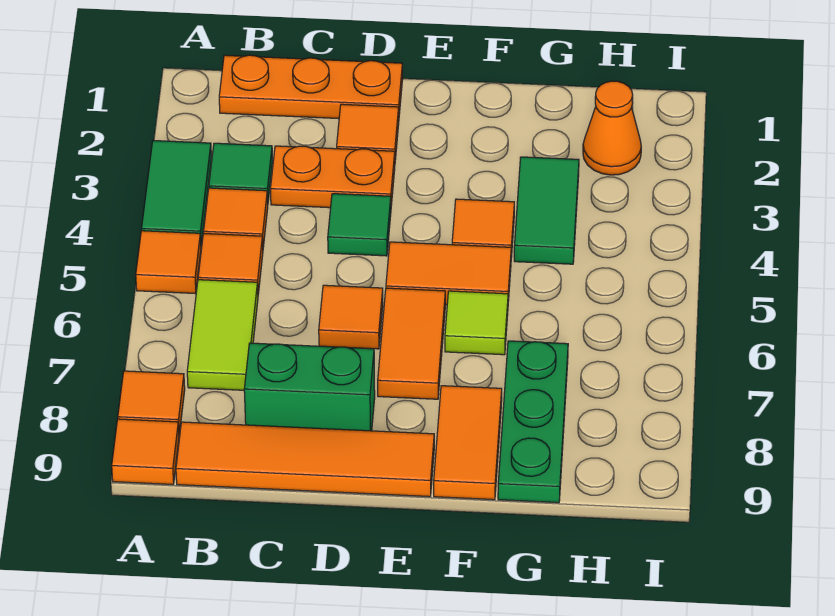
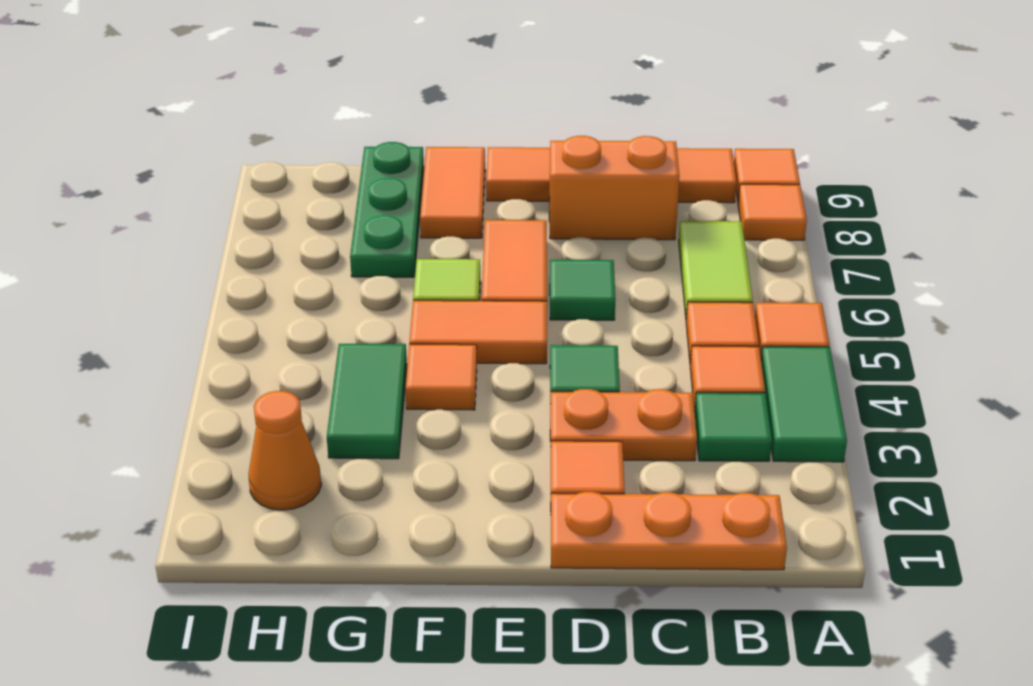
green brick C8:D8 level 1 -> orange brick C8:D8 level 1
orange tile D6 level 1 -> green tile D6 level 1

